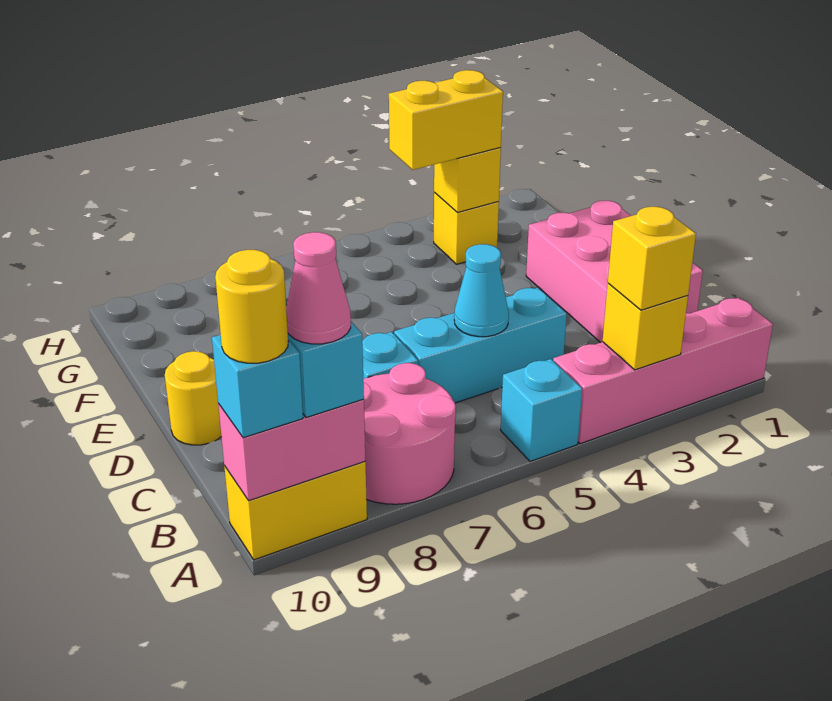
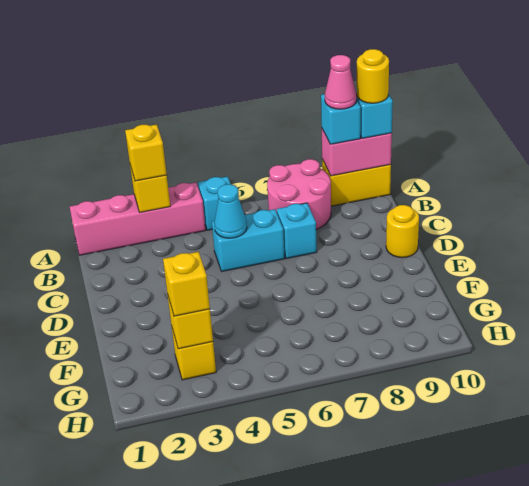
pink brick C1:E2 level 1 -> none
cyan brick C4:C6 level 1 -> cyan brick C5:C6 level 1
yellow brick G3:G4 level 3 -> yellow brick G3 level 3

